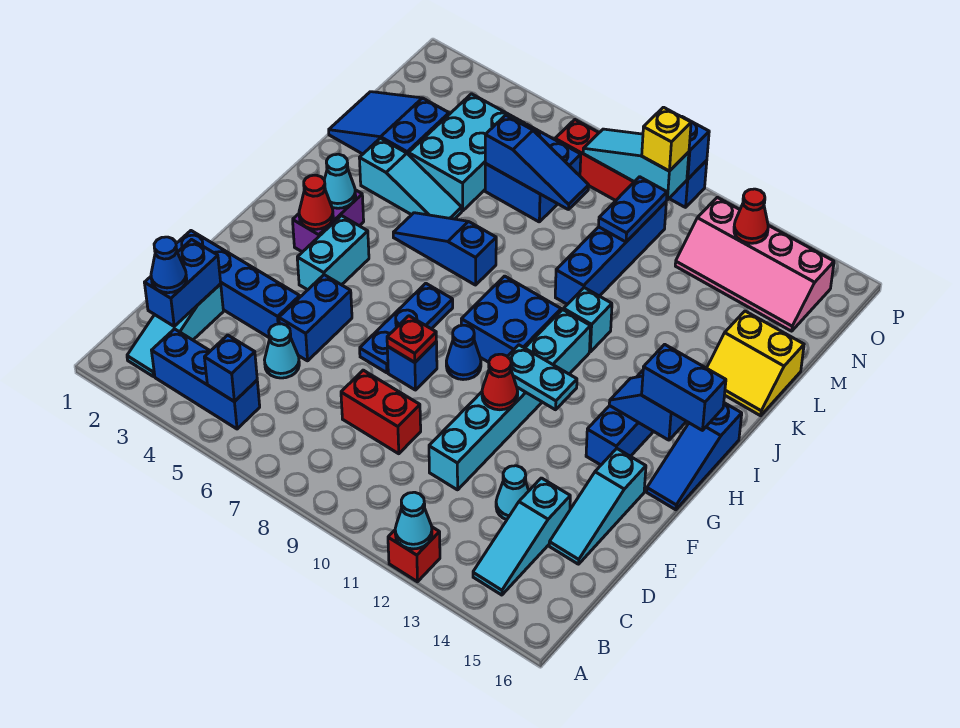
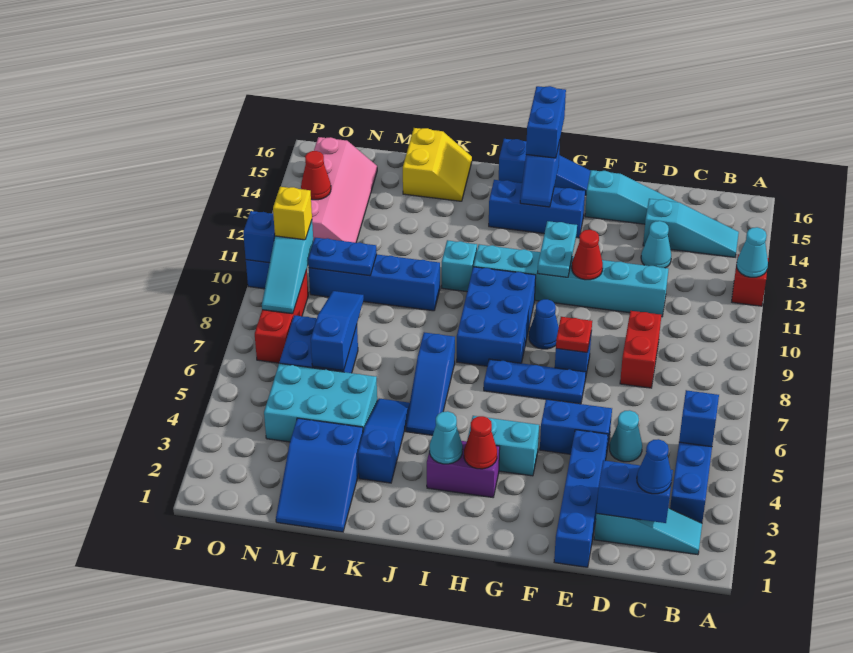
blue brick H9:I10 level 1 -> blue brick H8:I10 level 1
cyan slope K3:K5 level 1 top 3 -> blue slope K3:K5 level 1 top 3

